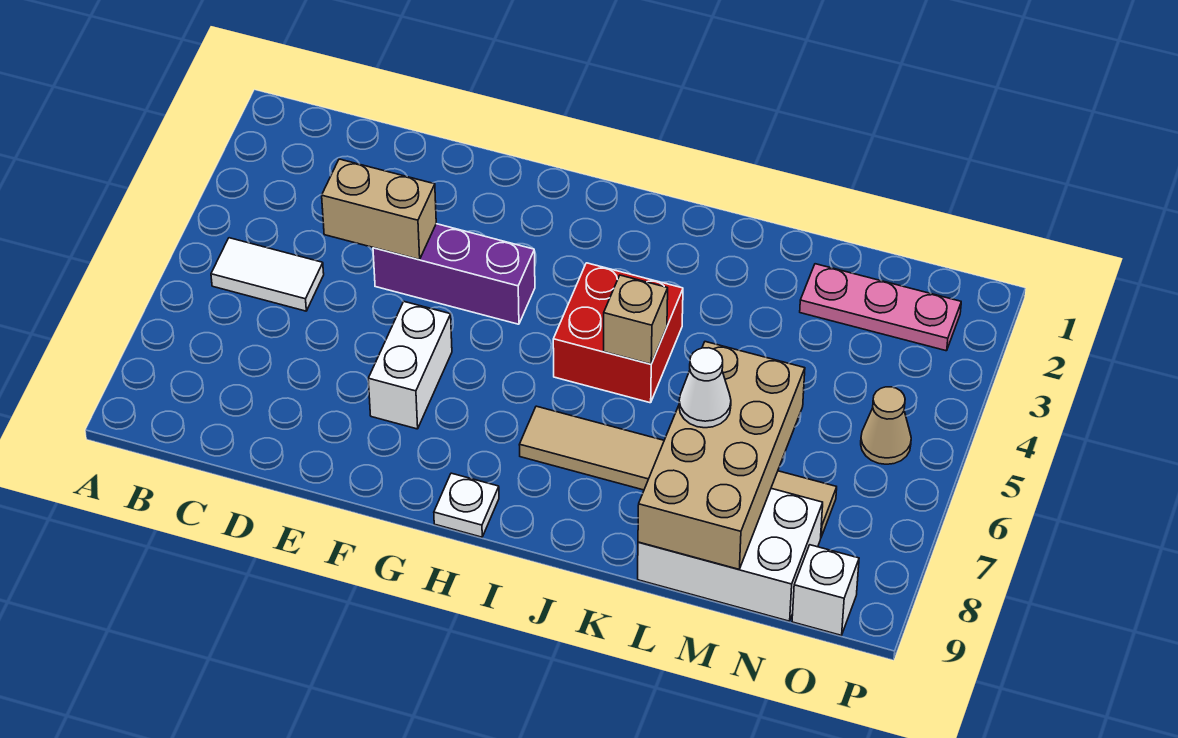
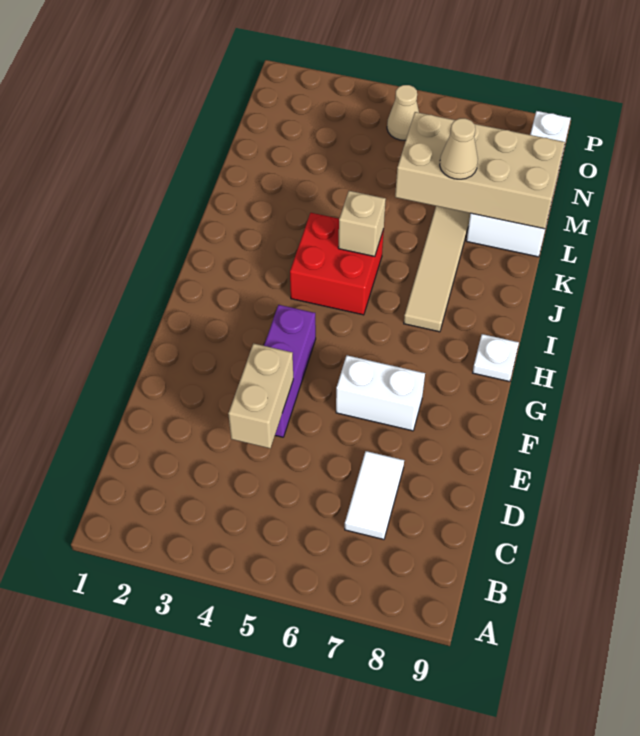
white tile B5:C5 level 1 -> white tile C7:D7 level 1
white cone L7 level 3 -> tan cone L7 level 3
pink plate M2:O2 level 1 -> none

